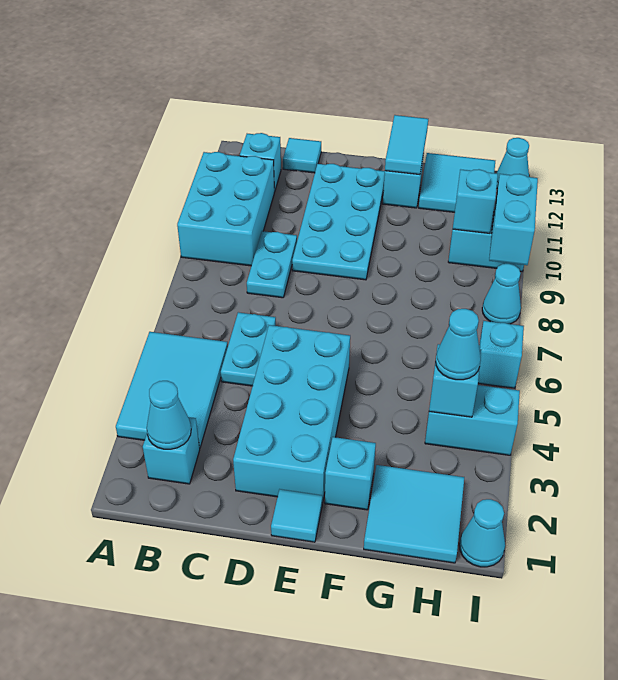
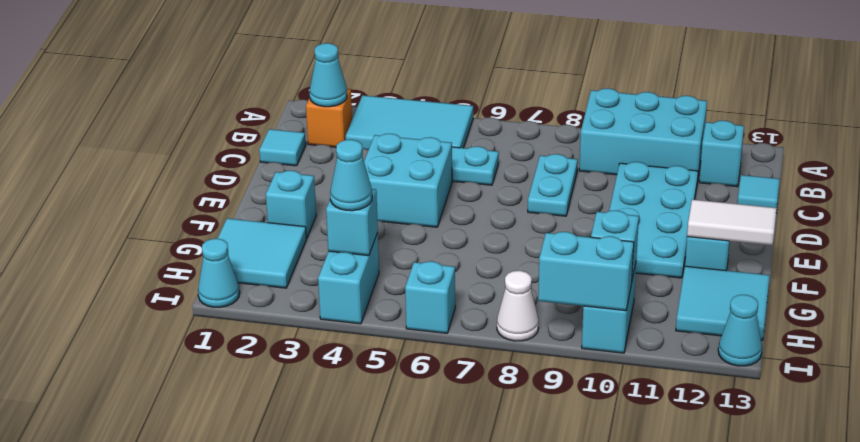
cyan brick B2 level 1 -> orange brick B2 level 1
cyan plate C8:C9 level 1 -> cyan plate C8:D8 level 1
cyan brick D2:E5 level 1 -> cyan brick D4:E5 level 1
cyan plate D9:E12 level 1 -> cyan plate C10:F11 level 1
cyan tile E1 level 1 -> cyan tile C1 level 1
cyan tile F12:F13 level 2 -> white tile F12:F13 level 2
cyan cone I8 level 1 -> white cone I8 level 1

